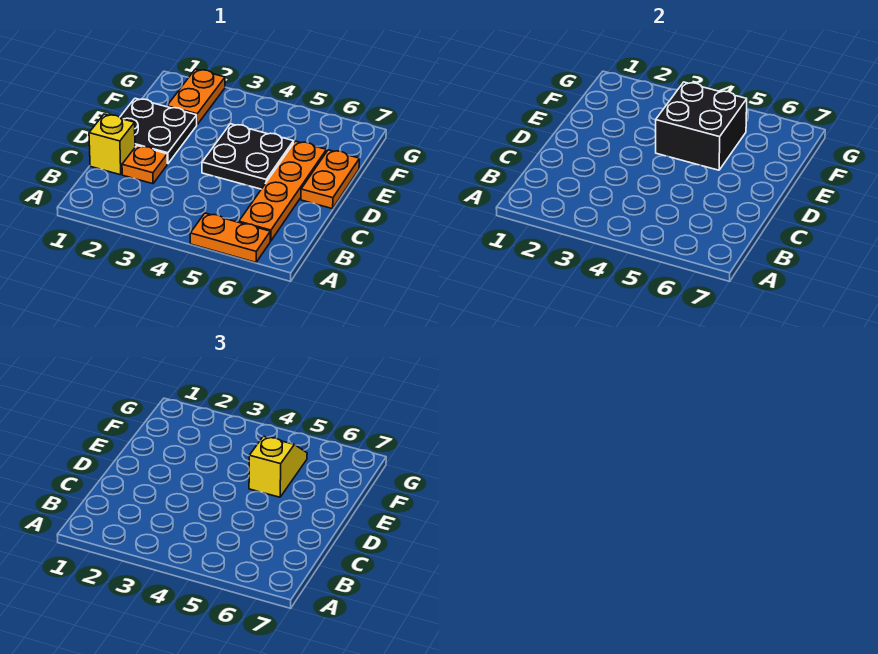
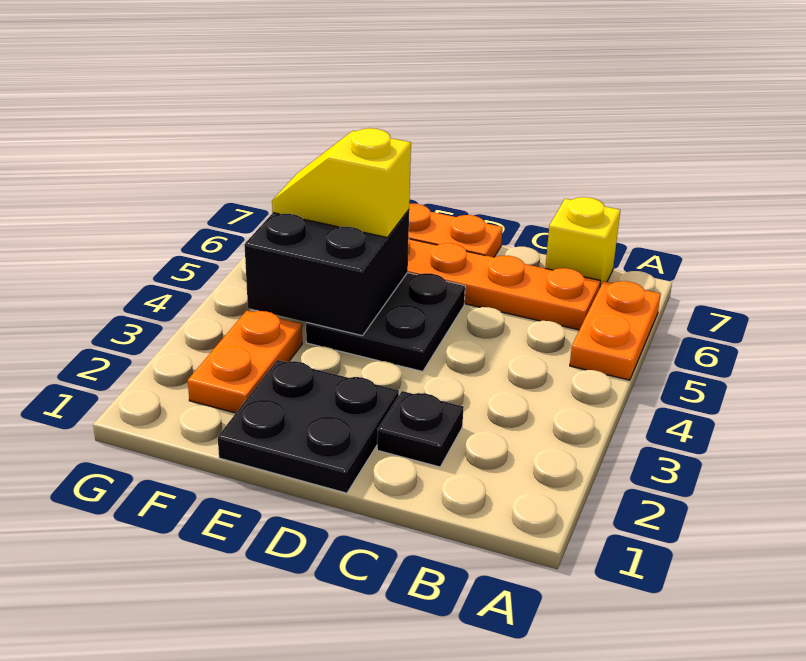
yellow brick C1 level 1 -> yellow brick B7 level 1
orange plate C2 level 1 -> black plate C2 level 1
orange plate F2:G2 level 1 -> orange plate F2:F3 level 1

